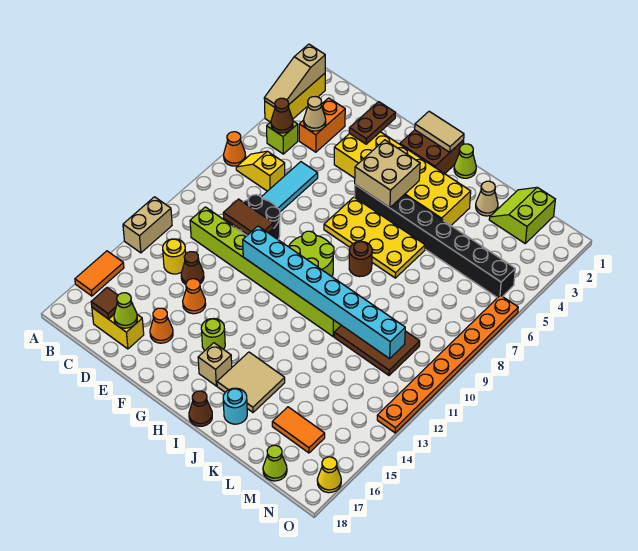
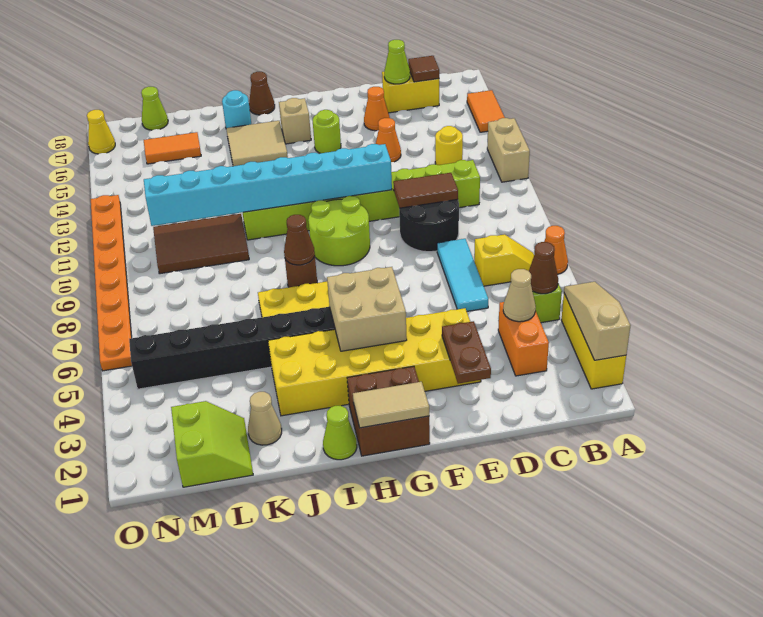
brown cone D13 level 1 -> brown cone I8 level 2

